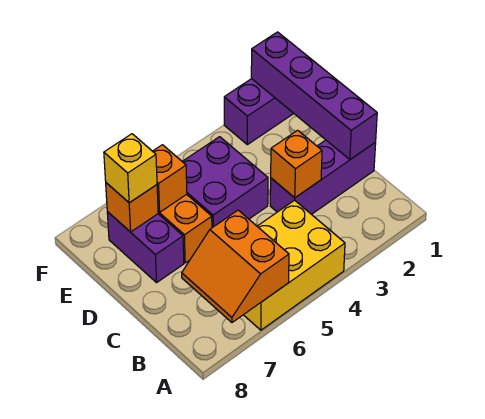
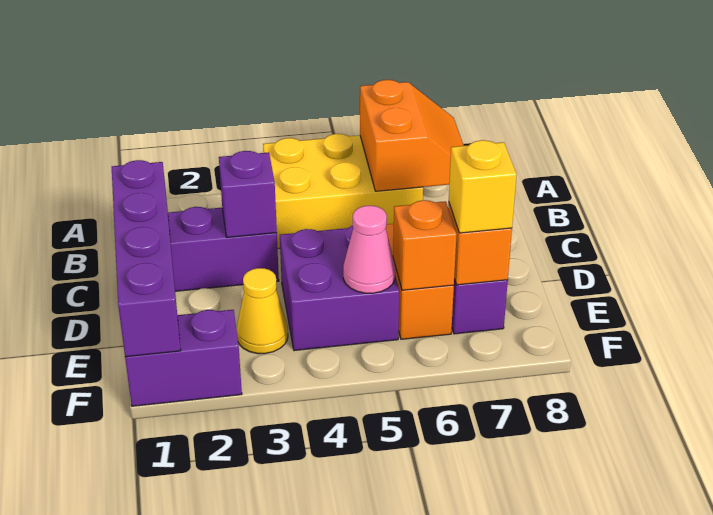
orange brick C3 level 2 -> purple brick C3 level 2
none -> yellow cone E3 level 1
none -> pink cone E5 level 2

